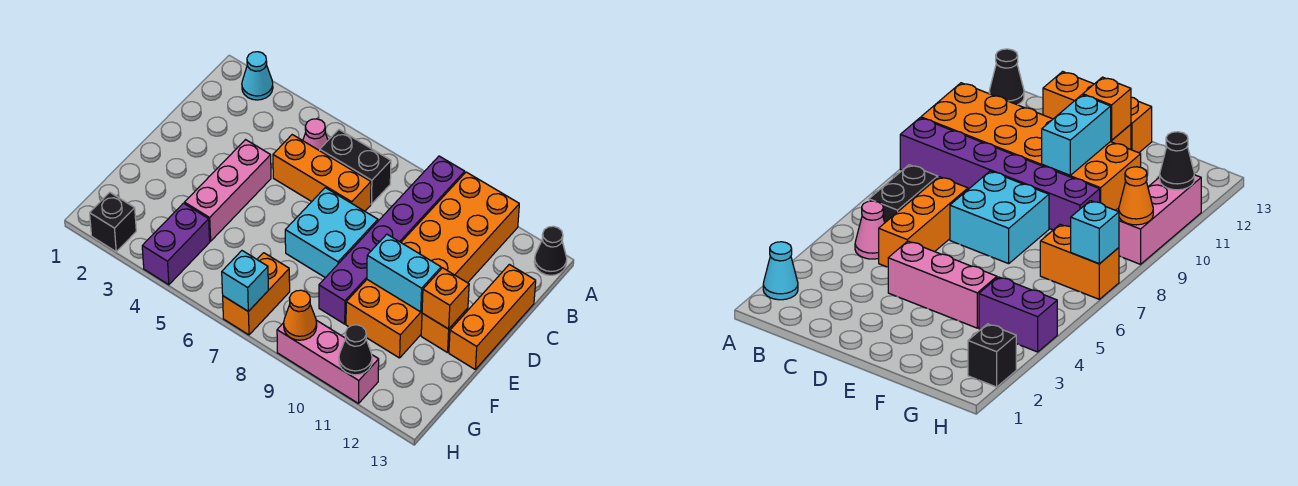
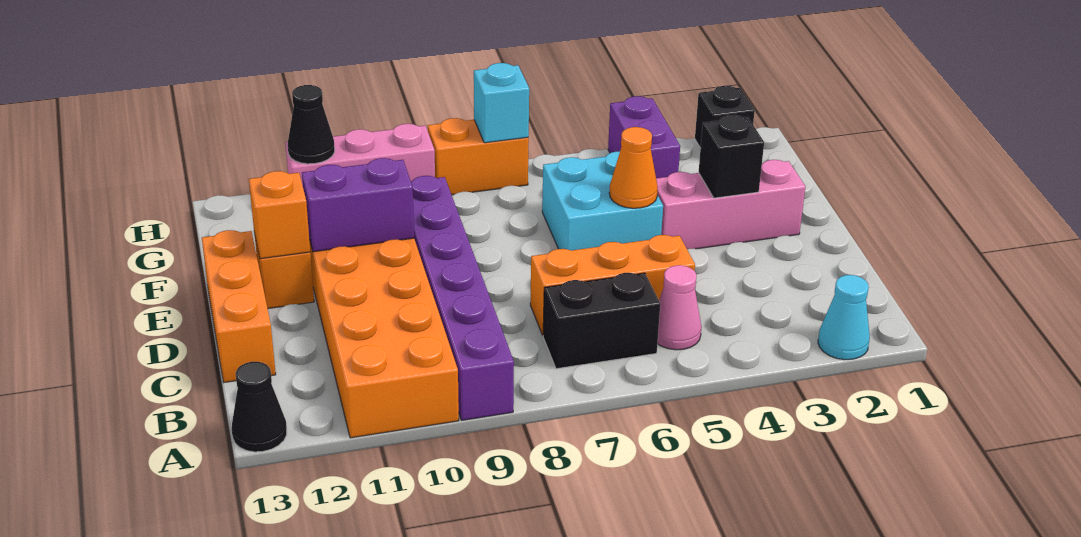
pink brick D4:F4 level 1 -> pink brick E2:E4 level 1
cyan brick D7:E8 level 1 -> cyan brick E5:F6 level 1
none -> black brick E3 level 2
cyan brick E10:E11 level 2 -> purple brick E10:E11 level 2
orange brick G7:H7 level 1 -> orange brick H7:H8 level 1
orange cone H9 level 2 -> orange cone E5 level 2

